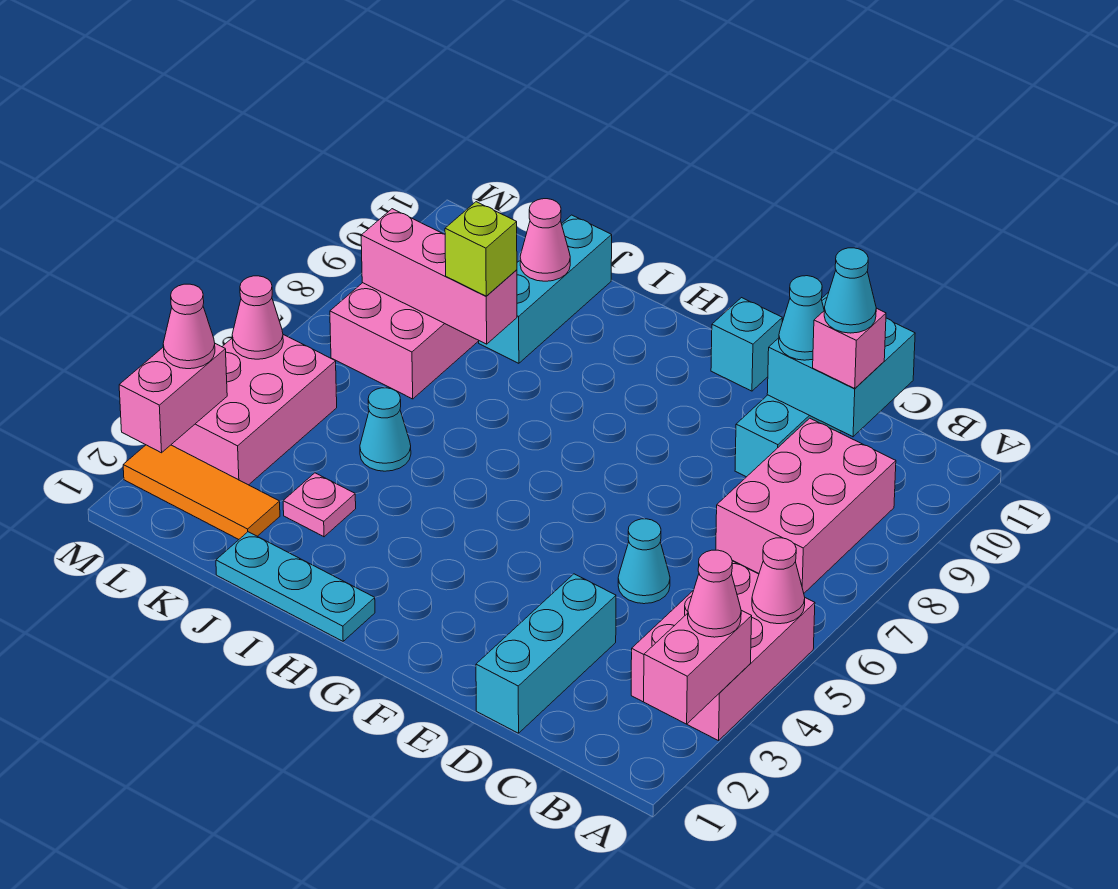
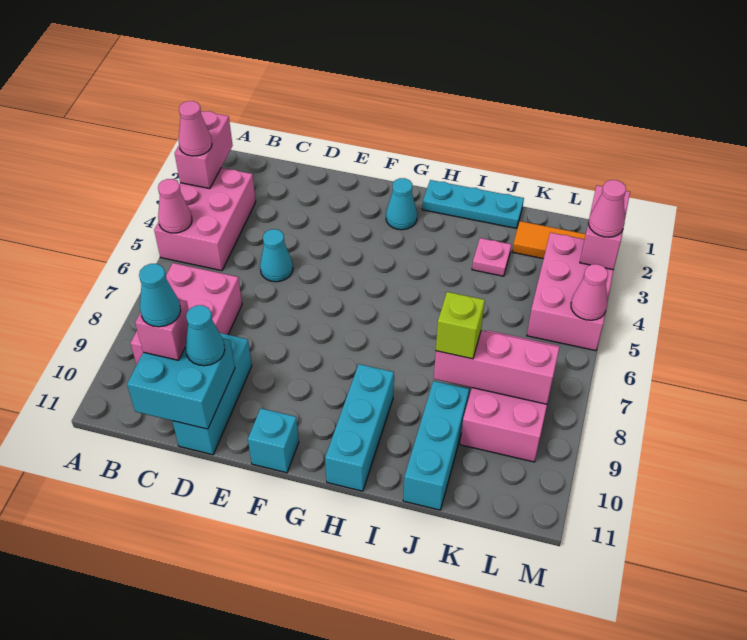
cyan brick D1:D3 level 1 -> cyan brick H9:H11 level 1
cyan cone J5 level 1 -> cyan cone G2 level 1
pink cone J10 level 2 -> none

